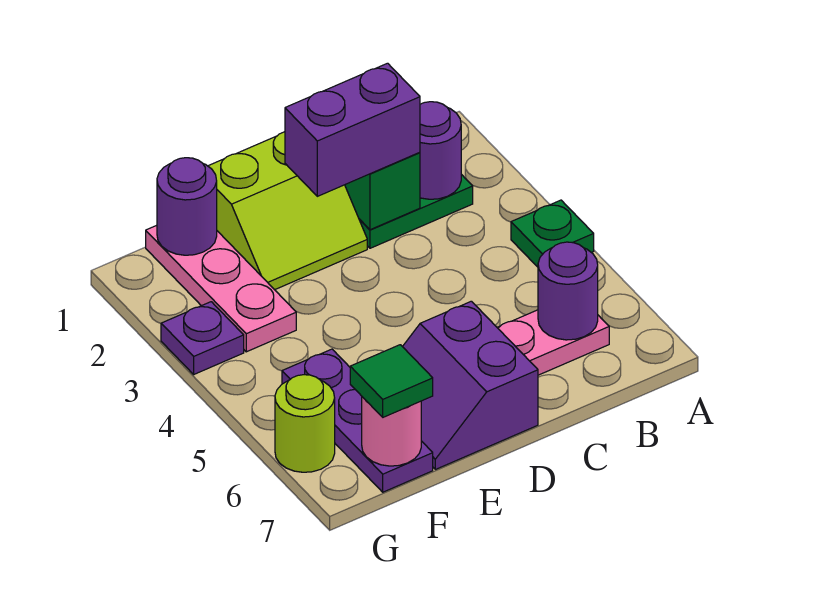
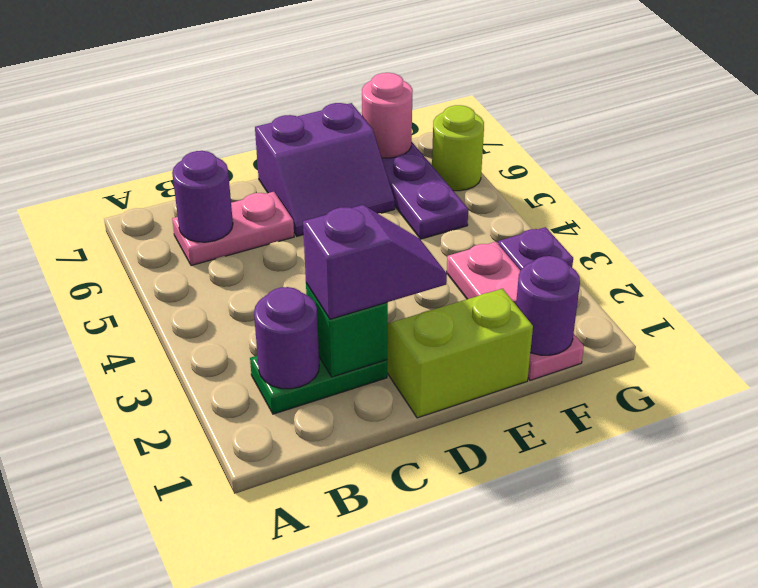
green plate A4 level 1 -> none
purple brick C2:D2 level 3 -> purple slope C2:D2 level 3 top C
purple slope D6:E7 level 1 top D -> purple slope D6:E7 level 1 top 7
green tile F7 level 3 -> none

